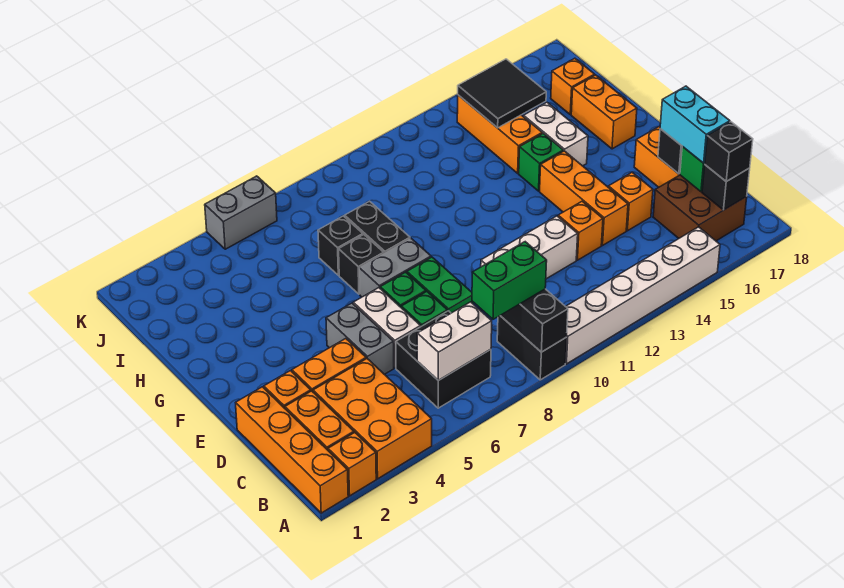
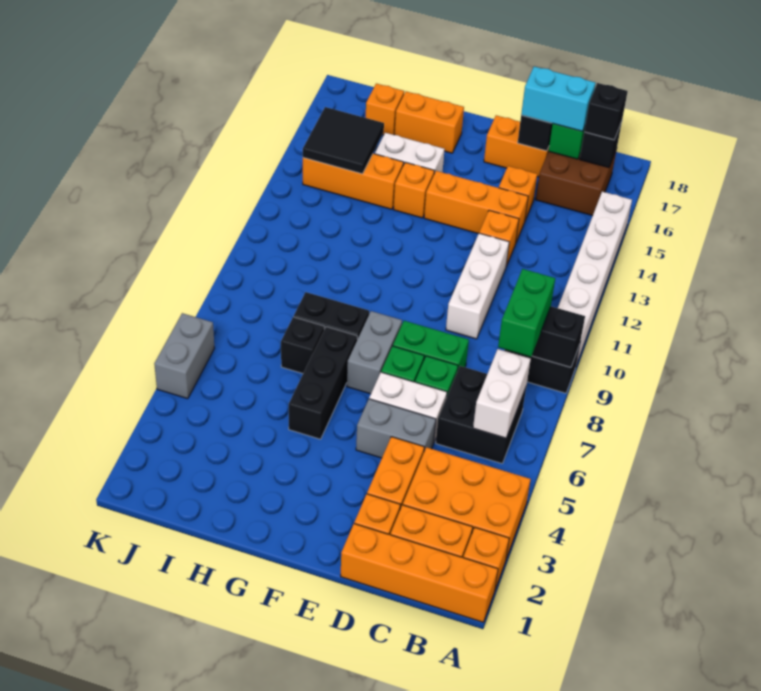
black brick G7 level 1 -> black brick G5:G7 level 1
green brick G14 level 1 -> orange brick G14 level 1

